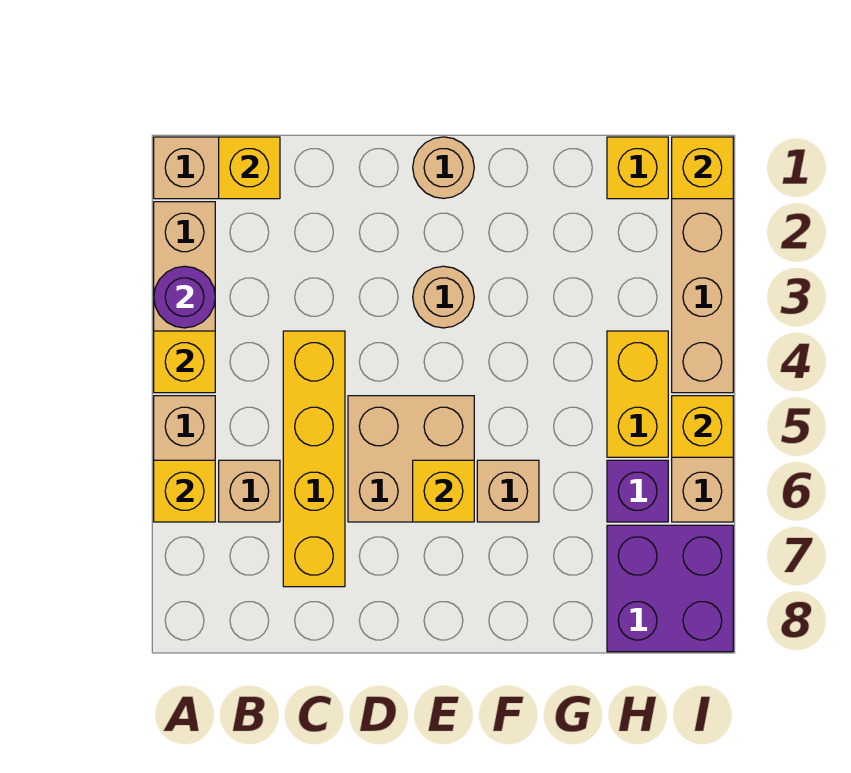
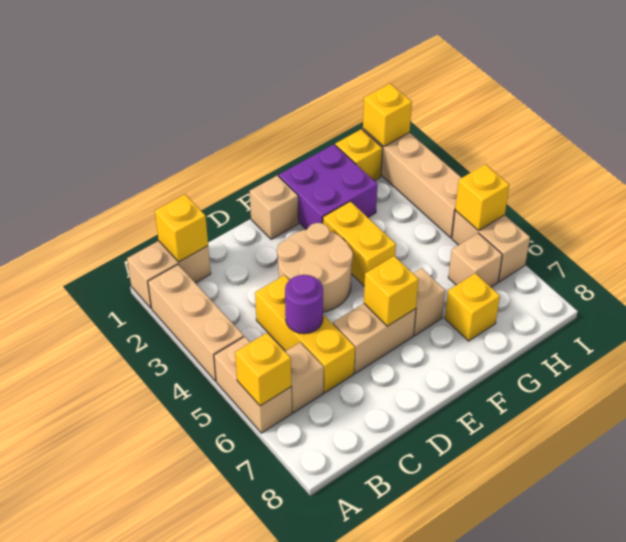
purple round brick A3 level 2 -> purple round brick C5 level 2
yellow brick A4 level 2 -> yellow brick G7 level 1
yellow brick C4:C7 level 1 -> yellow brick C4:C6 level 1
tan brick D5:E6 level 1 -> tan brick D6:E6 level 1
tan round brick E1 level 1 -> tan brick E1 level 1
tan round brick E3 level 1 -> tan round brick D3:E4 level 1
yellow brick H4:H5 level 1 -> yellow brick F3:F4 level 1
purple brick H6 level 1 -> tan brick H6 level 1
purple brick H7:I8 level 1 -> purple brick F1:G2 level 1

